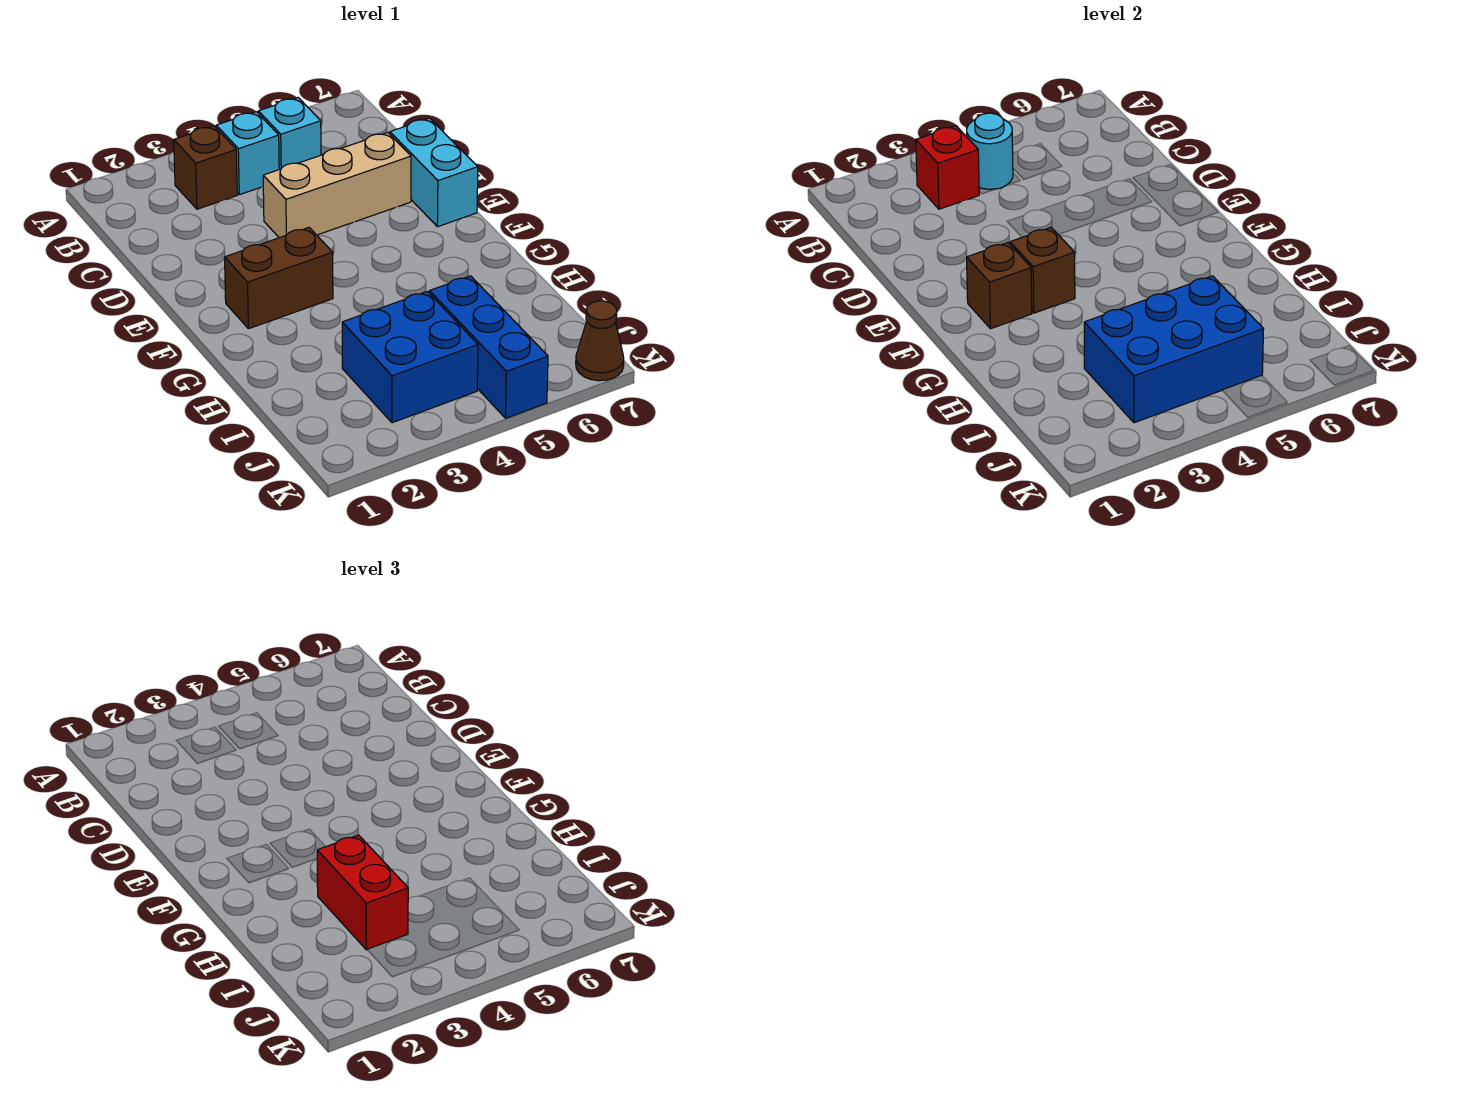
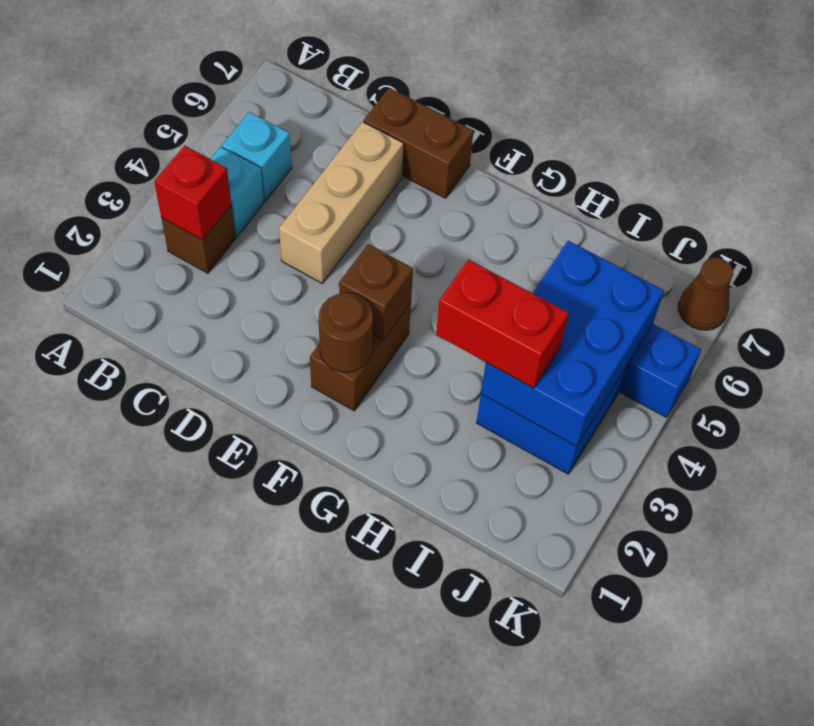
cyan round brick B4 level 2 -> none
cyan brick D7:E7 level 1 -> brown brick D7:E7 level 1
brown brick F2 level 2 -> brown round brick F2 level 2

